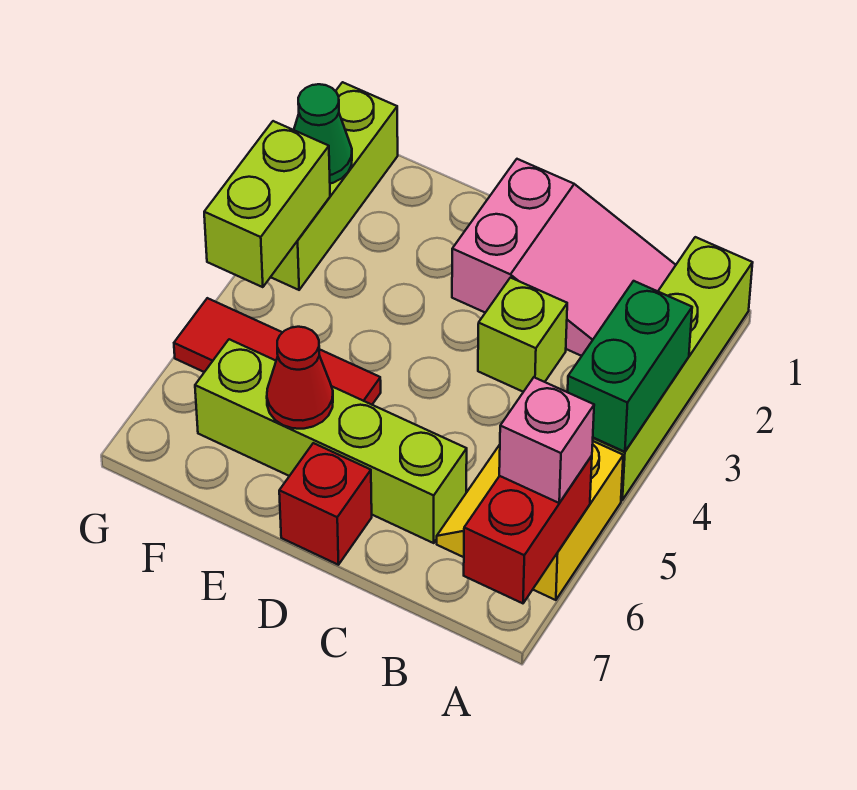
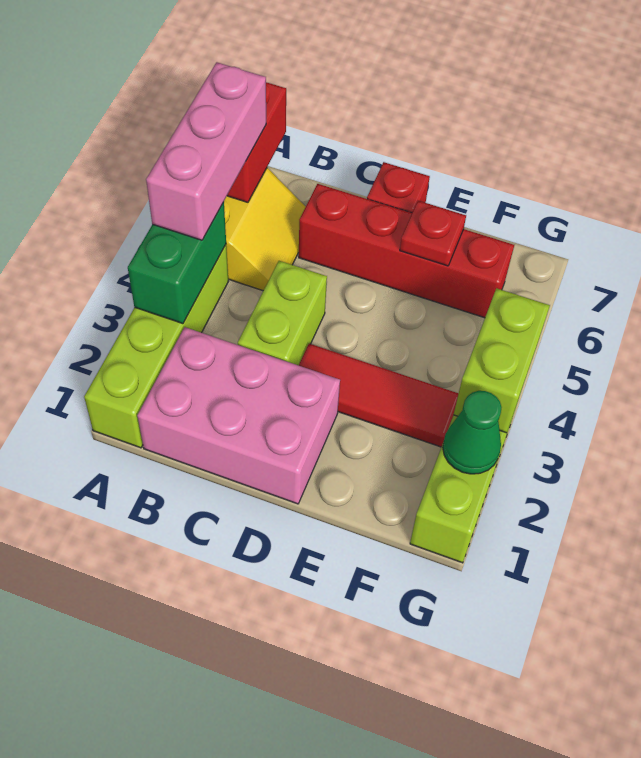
pink brick A6 level 3 -> pink brick A4:A6 level 3
pink slope B1:D2 level 1 top D -> pink brick B1:D2 level 1
lime brick C3 level 1 -> lime brick C3:C4 level 1
lime brick C6:F6 level 1 -> red brick C6:F6 level 1
red tile E5:G5 level 1 -> red tile D3:F3 level 1
red cone E6 level 2 -> red plate E6 level 2

